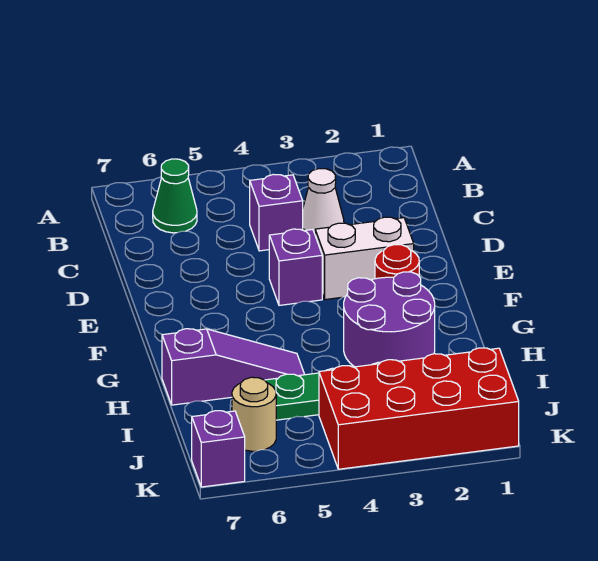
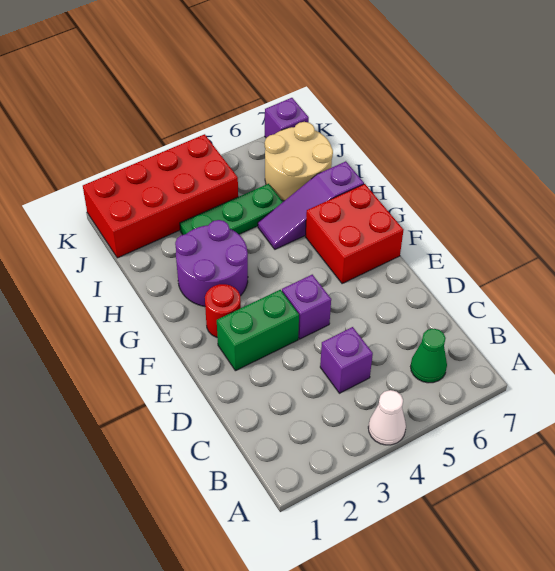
white cone C3 level 1 -> white cone A4 level 1
white brick E2:E3 level 1 -> green brick E2:E3 level 1
none -> red brick F6:G7 level 1
tan round brick J6 level 1 -> tan round brick I6:J7 level 1

